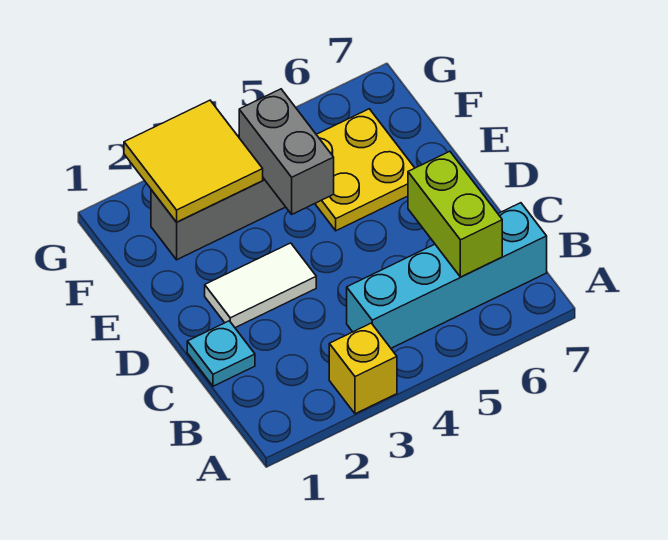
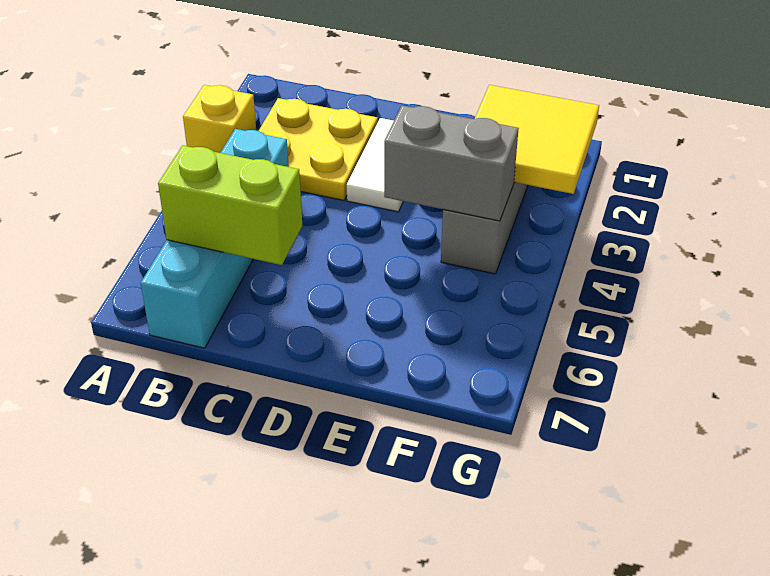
cyan plate C1 level 1 -> none
yellow plate E5:F6 level 1 -> yellow plate B2:C3 level 1

